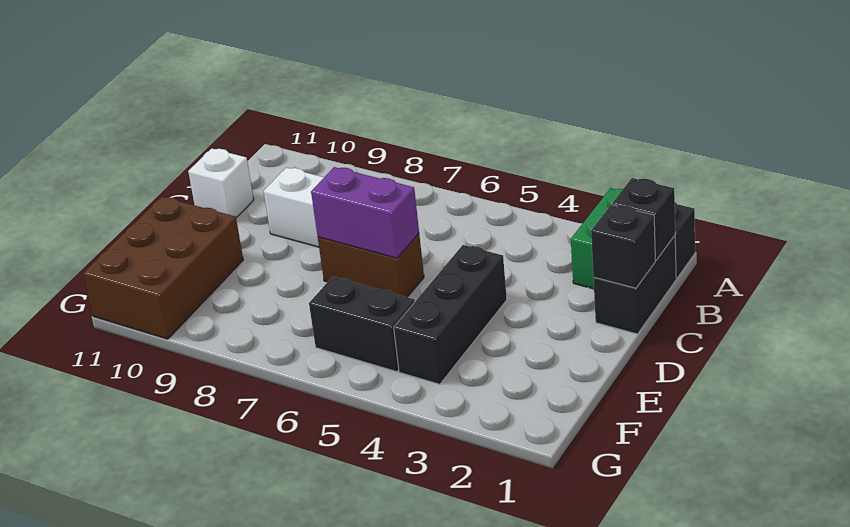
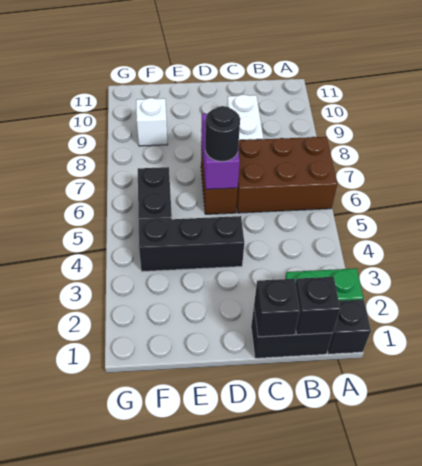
white brick C11 level 1 -> white brick F9 level 1
none -> black round brick D6 level 3
brown brick E10:G11 level 1 -> brown brick A6:C7 level 1

